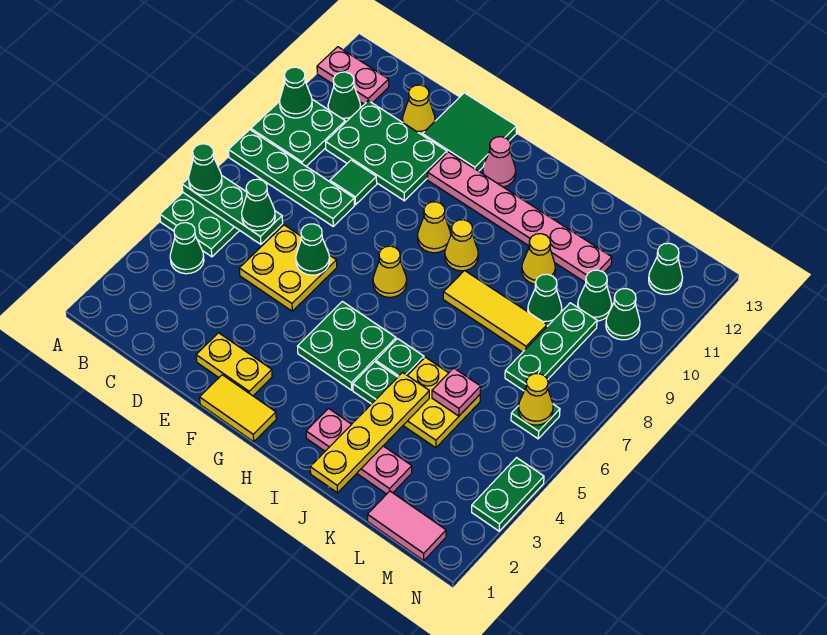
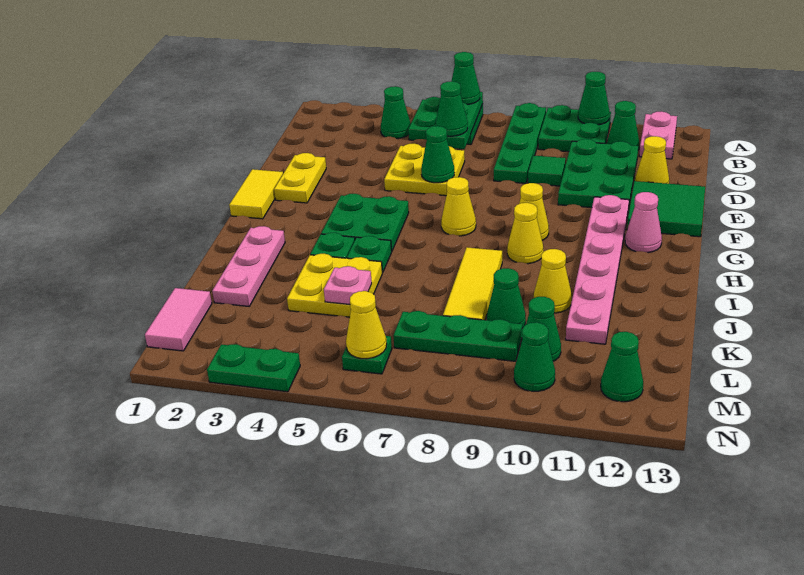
yellow plate J1:J4 level 2 -> none

